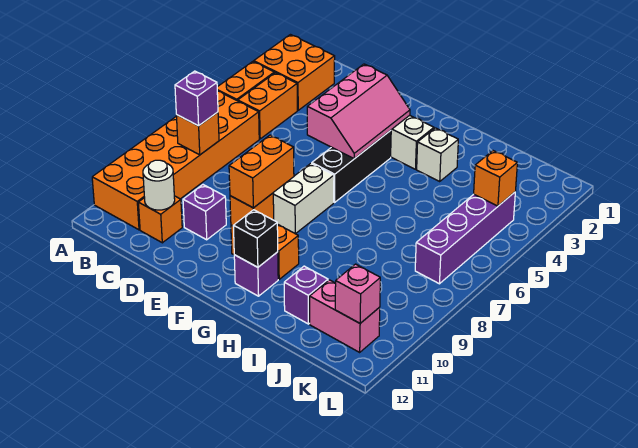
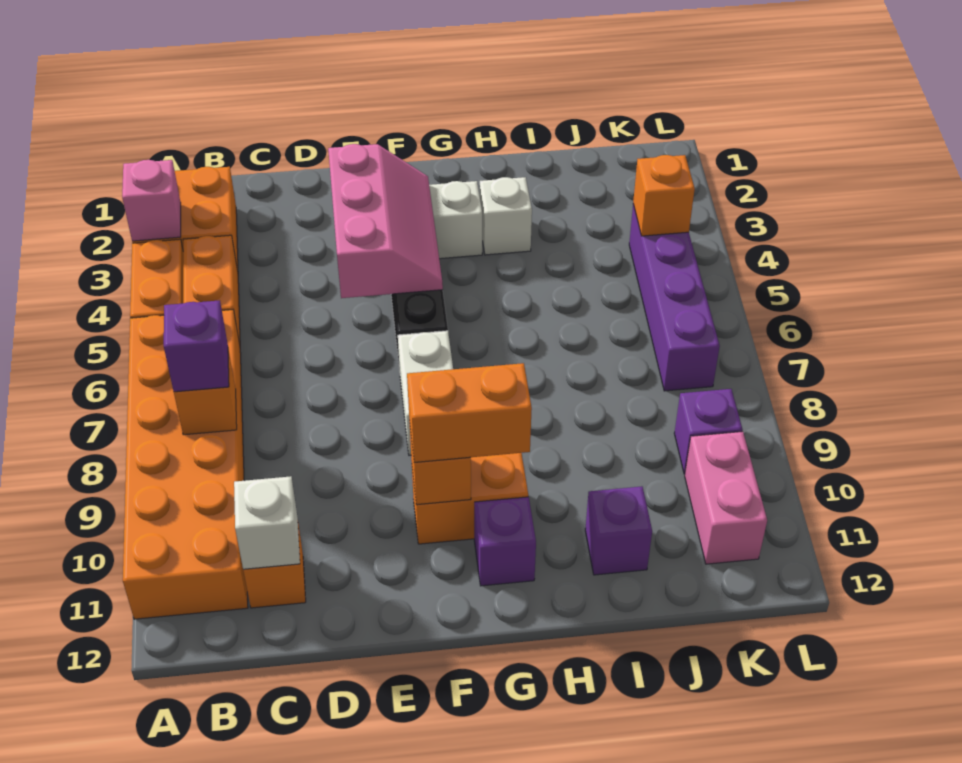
white round brick C11 level 2 -> white brick C11 level 2
purple brick D10 level 1 -> purple brick K9 level 1
orange brick F9:F10 level 3 -> orange brick F10:G10 level 3
black brick G11 level 2 -> none
pink brick J11:K11 level 1 -> pink brick K10:K11 level 1
pink brick K11 level 2 -> pink brick A3 level 2

